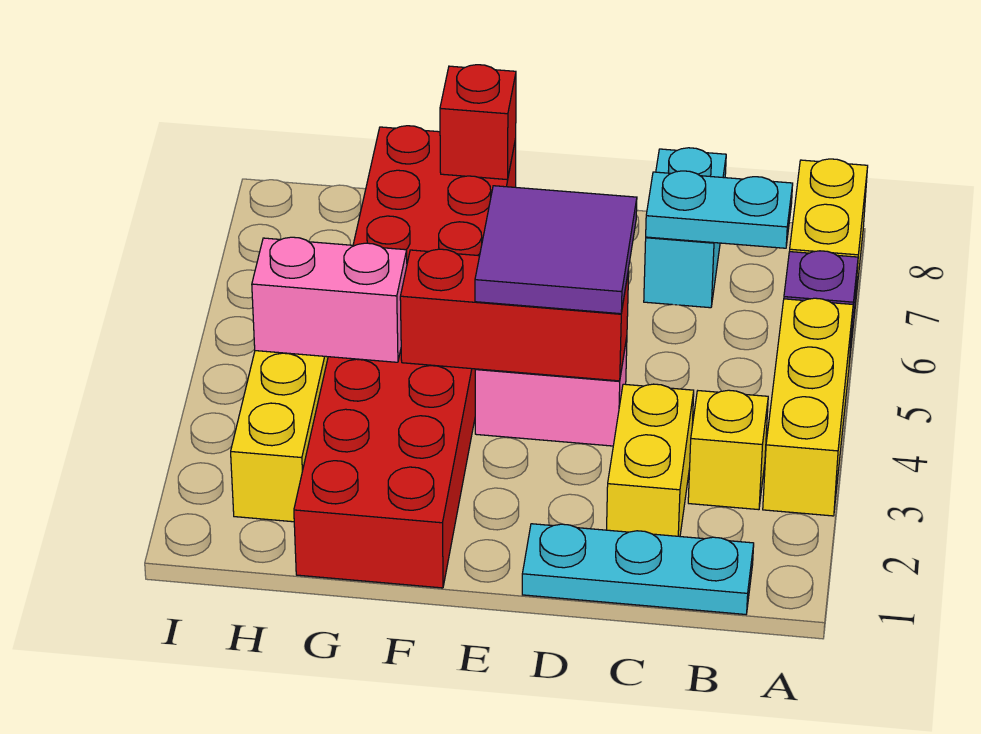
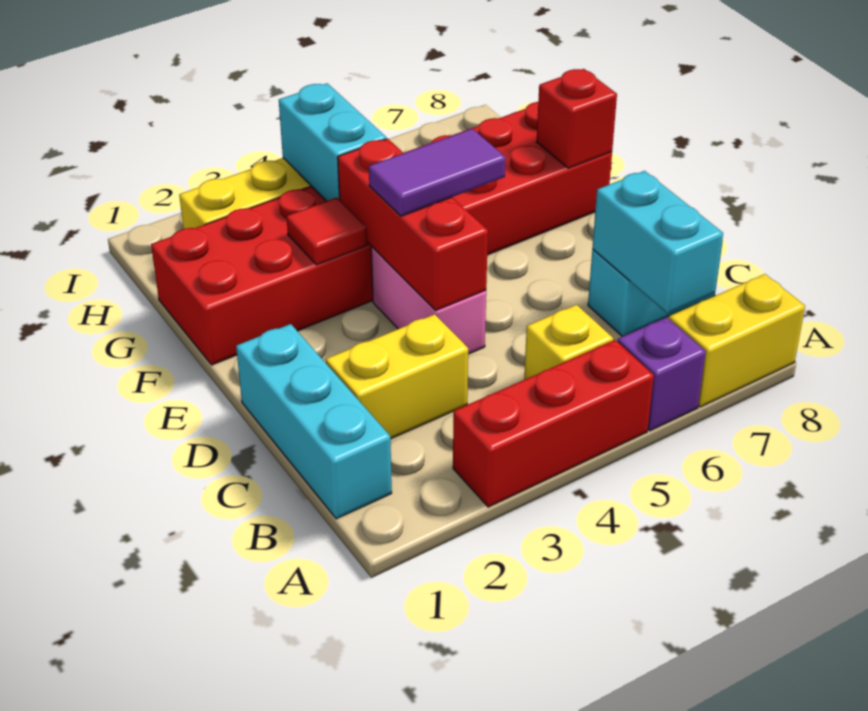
yellow brick A3:A5 level 1 -> red brick A3:A5 level 1
cyan plate B1:D1 level 1 -> cyan brick B1:D1 level 1
yellow brick B3 level 1 -> yellow brick B5 level 1
cyan plate B7:C7 level 2 -> cyan brick B7:C7 level 2
purple tile D4:E5 level 3 -> purple tile E4:E5 level 3
none -> red tile F3 level 2
pink brick G4:H4 level 2 -> cyan brick G4:H4 level 2

